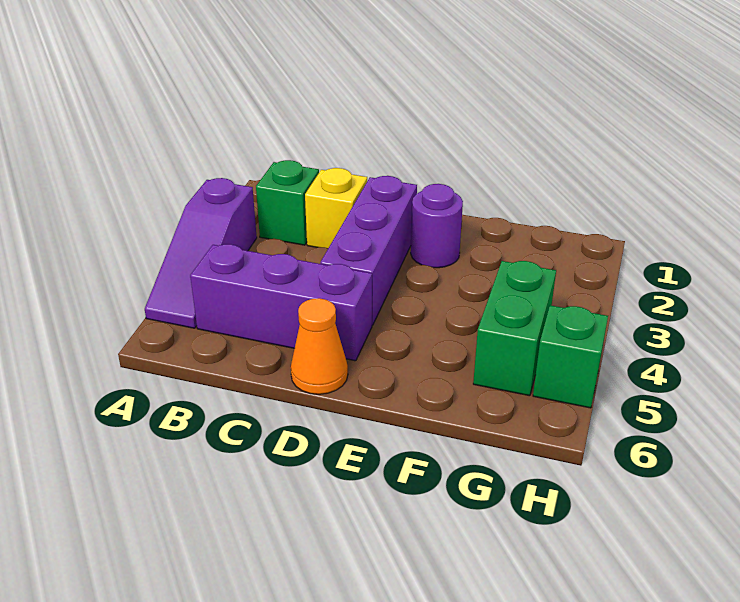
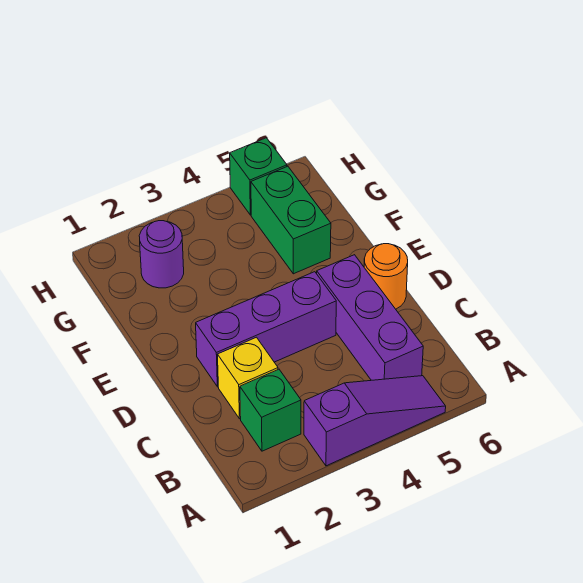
orange cone D6 level 1 -> orange round brick D6 level 1
purple round brick E2 level 1 -> purple round brick G2 level 1
green brick G4:G5 level 1 -> green brick F5:G5 level 1

